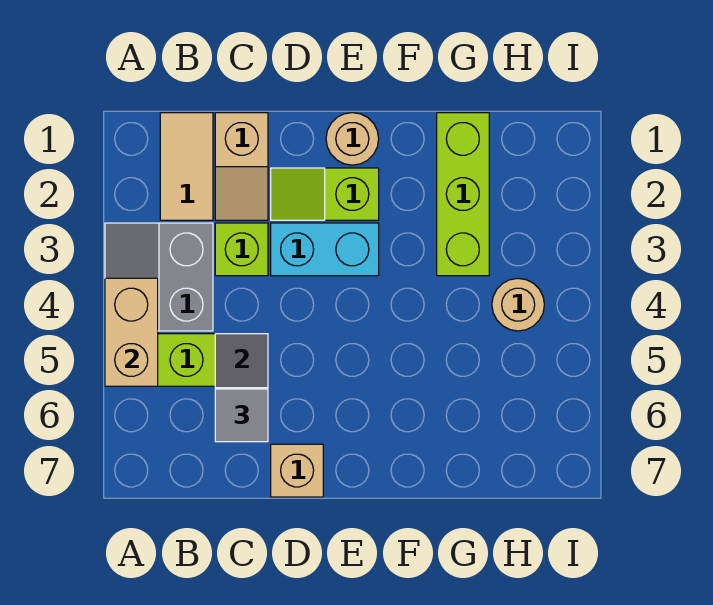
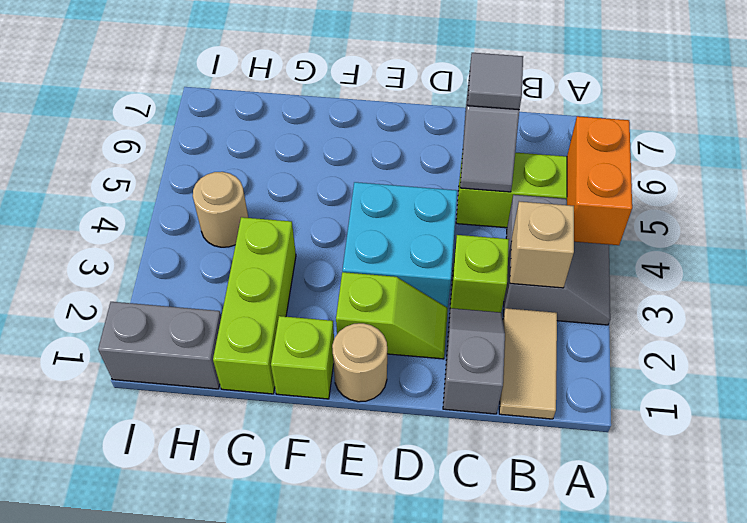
tan brick A4:A5 level 2 -> orange brick A4:A5 level 2
tan slope C1:C2 level 1 top 1 -> grey slope C1:C2 level 1 top 1
cyan brick D3:E3 level 1 -> cyan brick D3:E4 level 1
tan brick D7 level 1 -> tan brick B3 level 2
none -> lime brick F1 level 1
none -> grey brick H1:I1 level 1

